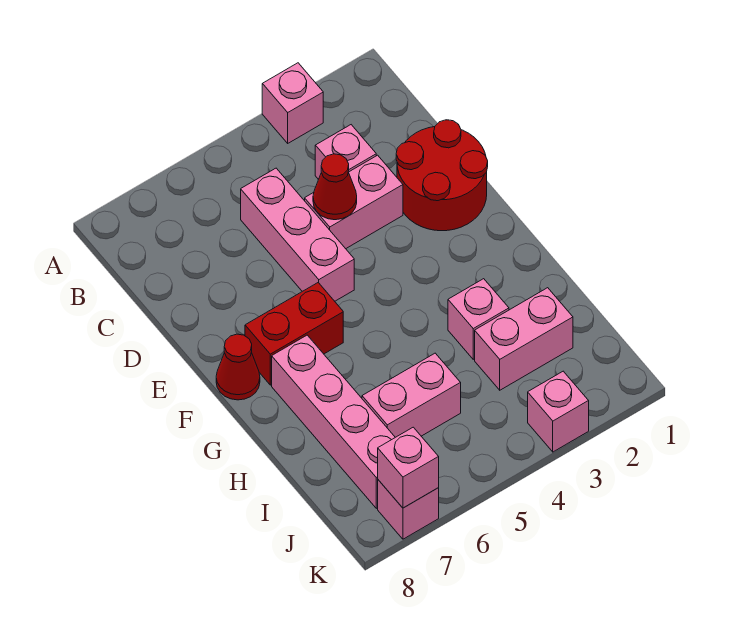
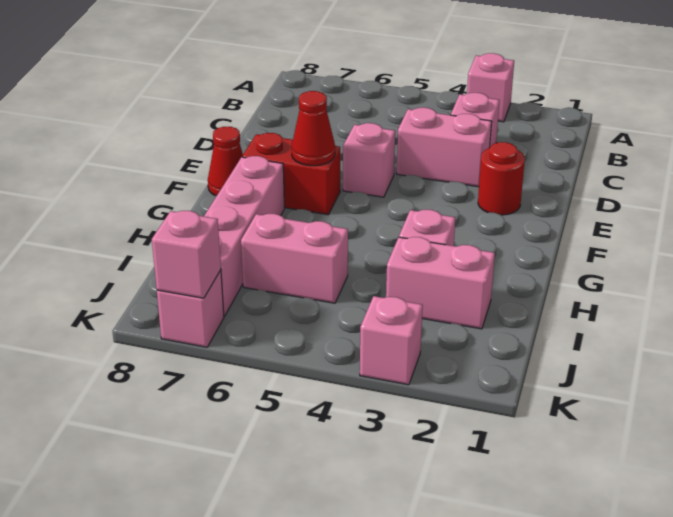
pink brick C5:E5 level 1 -> pink brick E5 level 1
red round brick D1:E2 level 1 -> red round brick E2 level 1
red cone D4 level 2 -> red cone F6 level 2

